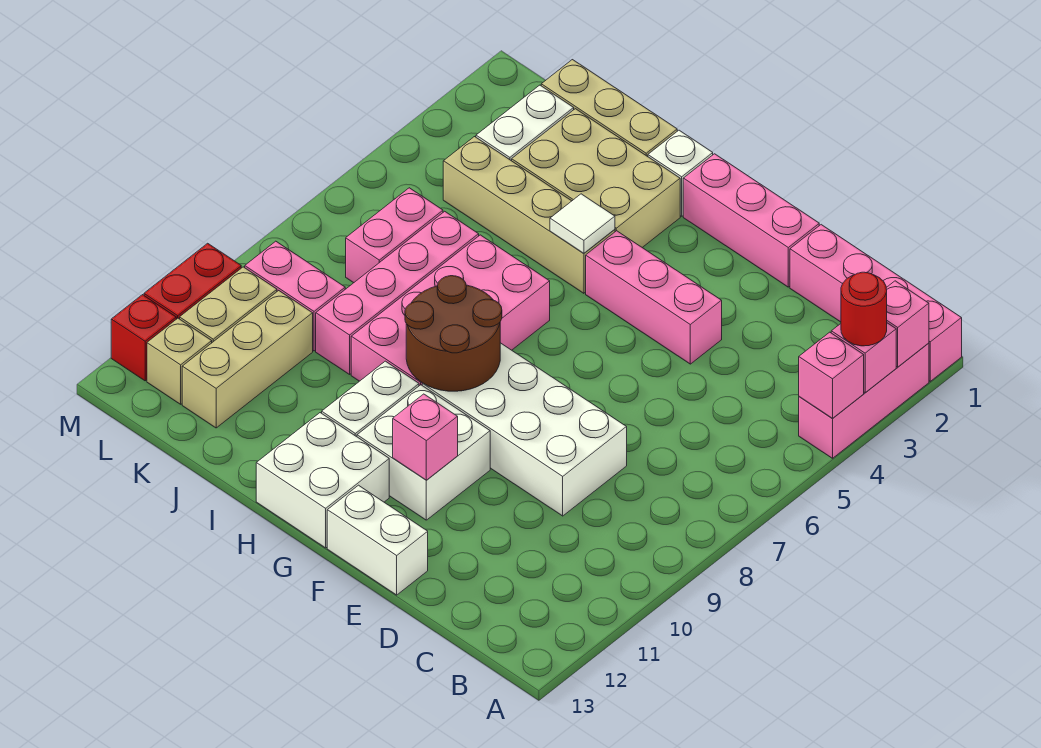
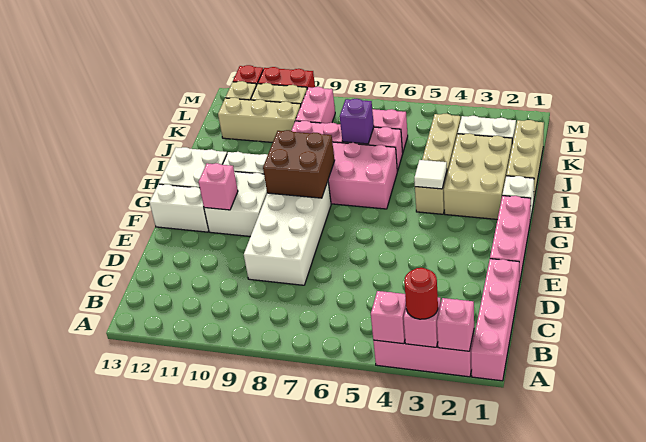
pink brick E4:G4 level 1 -> none
white brick E13:F13 level 1 -> white brick F12:F13 level 1
brown round brick G8:H9 level 2 -> brown brick G8:H9 level 2
none -> purple brick J7 level 2

